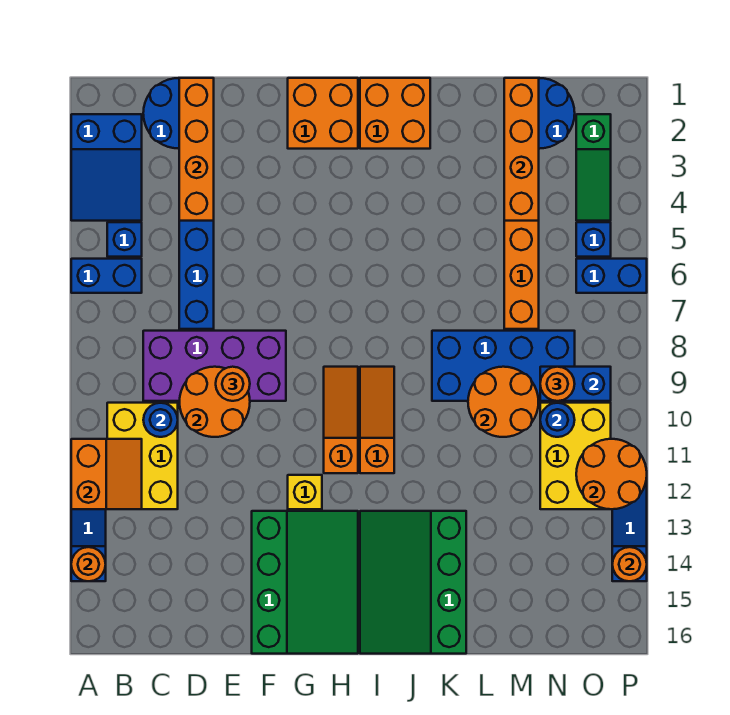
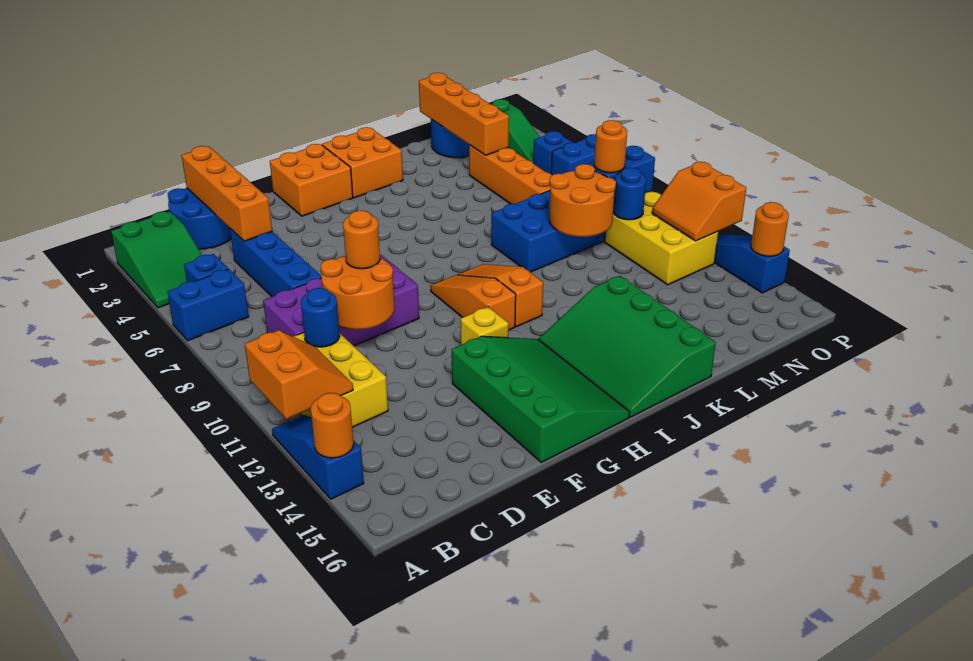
blue slope A2:B4 level 1 top 2 -> green slope A2:B4 level 1 top 2
orange round brick O11:P12 level 2 -> orange slope O11:P12 level 2 top P

